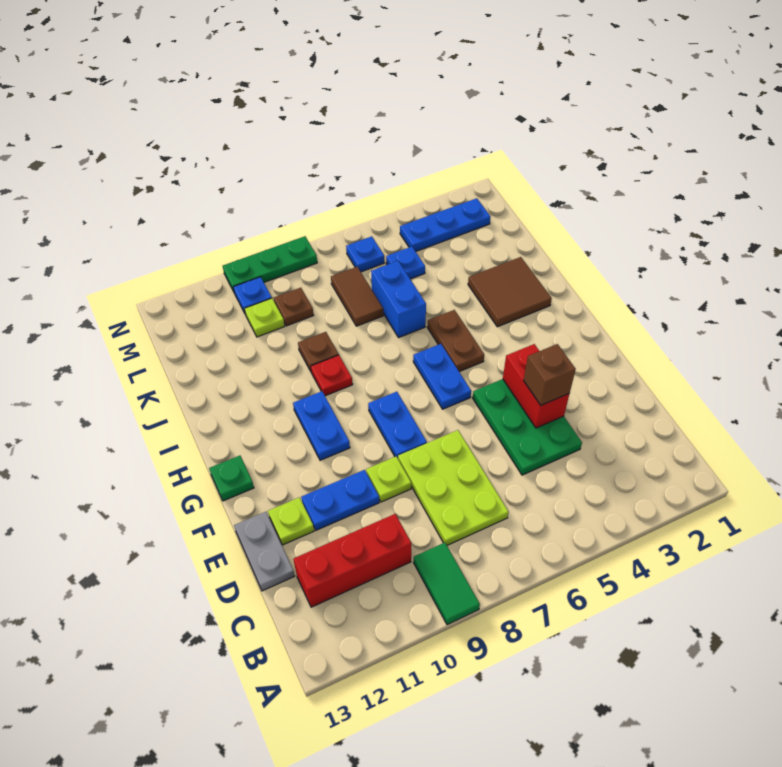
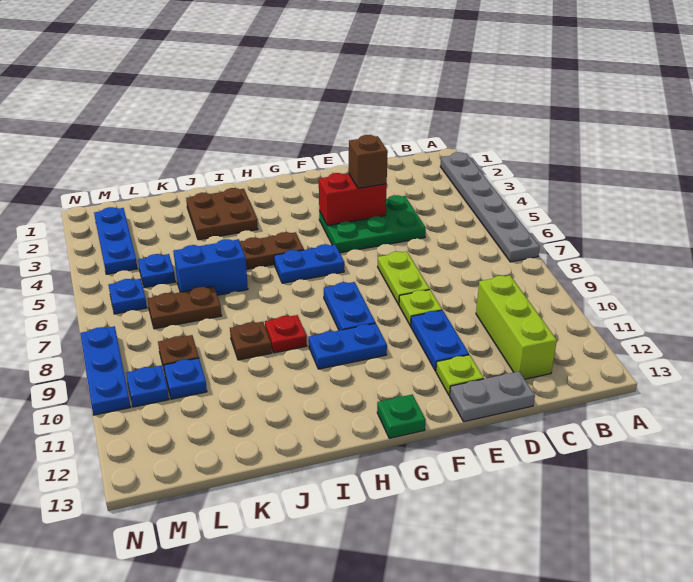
none -> grey plate A2:A7 level 1
green tile A9:B9 level 1 -> none
lime plate C7:E8 level 1 -> lime plate E7:E8 level 1
red brick C10:C12 level 1 -> lime brick C10:C12 level 1
blue plate F8:G8 level 1 -> blue plate G8:G9 level 1
brown tile I2:J3 level 1 -> brown plate I2:J3 level 1
brown tile K7:L7 level 1 -> brown plate K7:L7 level 1
lime plate L10 level 1 -> blue plate L10 level 1
green plate N8:N10 level 1 -> blue plate N8:N10 level 1

